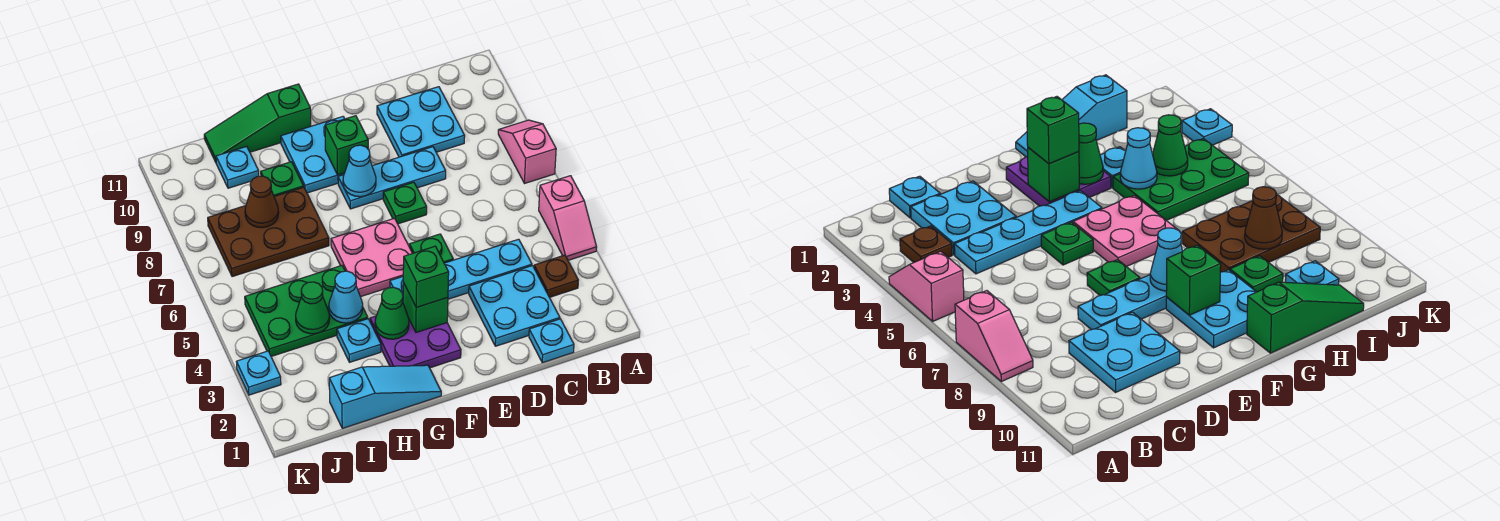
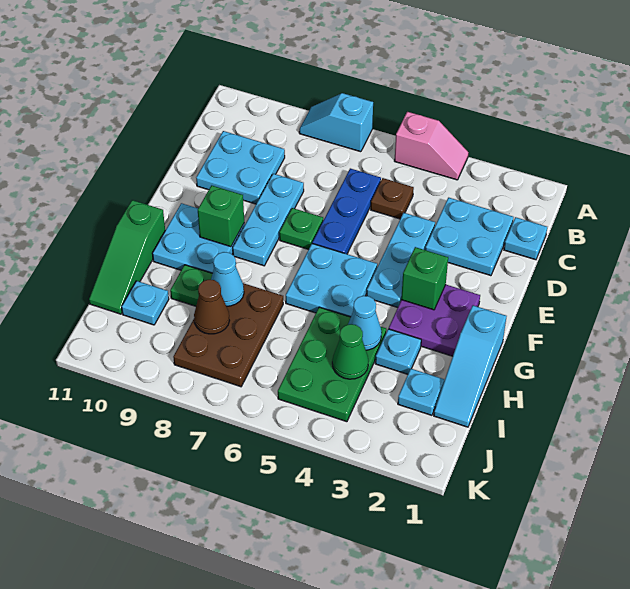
pink slope A7:A8 level 1 top 7 -> cyan slope A7:A8 level 1 top 7
brown plate B3 level 1 -> brown plate C5 level 1
cyan plate C4:F4 level 1 -> cyan plate D4:F4 level 1
none -> blue plate C6:E6 level 1
green plate E5 level 1 -> none
green brick F3 level 3 -> none
pink plate F5:G6 level 1 -> cyan plate F5:G6 level 1
cyan cone F8 level 2 -> cyan cone H8 level 2
cyan slope G1:I1 level 1 top I -> cyan slope G1:I1 level 1 top G
green cone G3 level 2 -> none
cyan plate K3 level 1 -> cyan plate I2 level 1

